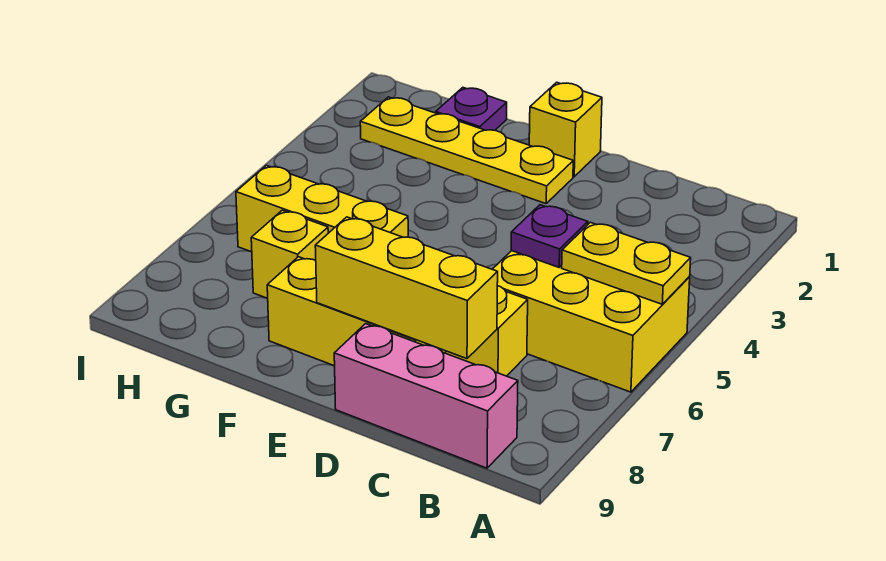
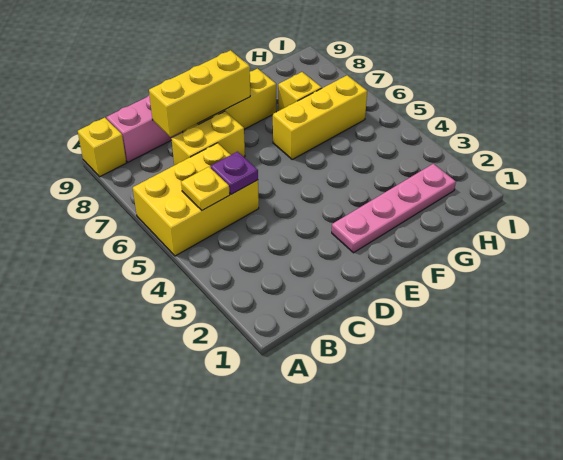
yellow plate A5:B5 level 2 -> yellow plate B5 level 2
yellow brick E1 level 1 -> yellow brick A9 level 1
yellow plate E2:H2 level 1 -> pink plate E2:H2 level 1
purple plate G1 level 1 -> none

